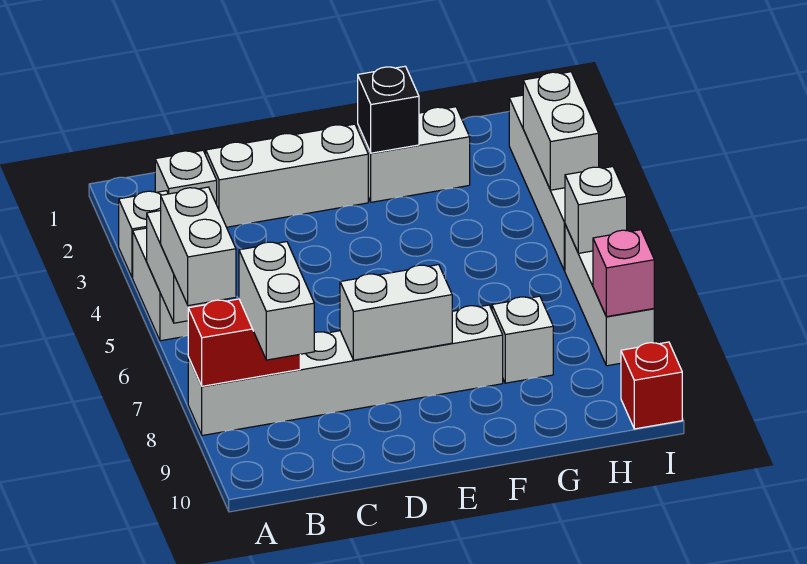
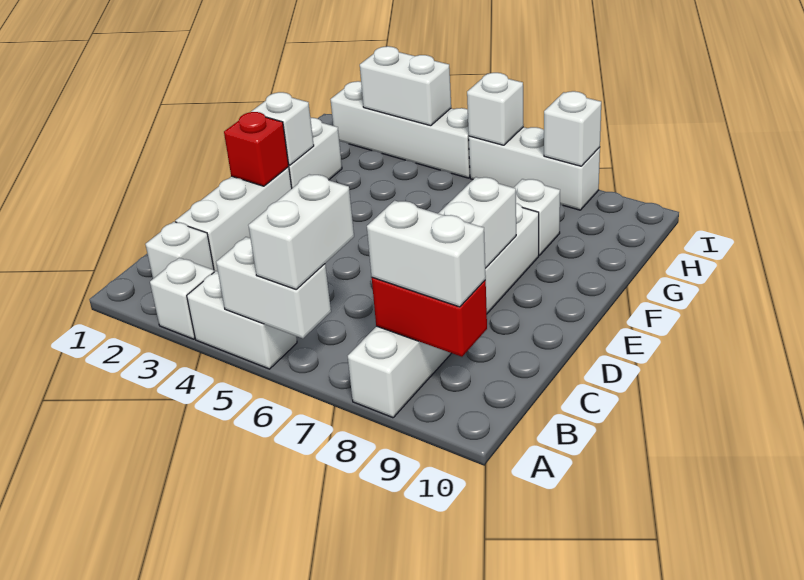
white brick A6:A7 level 3 -> white brick A6:B6 level 3
red brick A8:B8 level 2 -> red brick B8:B9 level 2
black brick F2 level 2 -> white brick F2 level 2
pink brick I8 level 2 -> white brick I8 level 2
red brick I10 level 1 -> red brick E2 level 2

